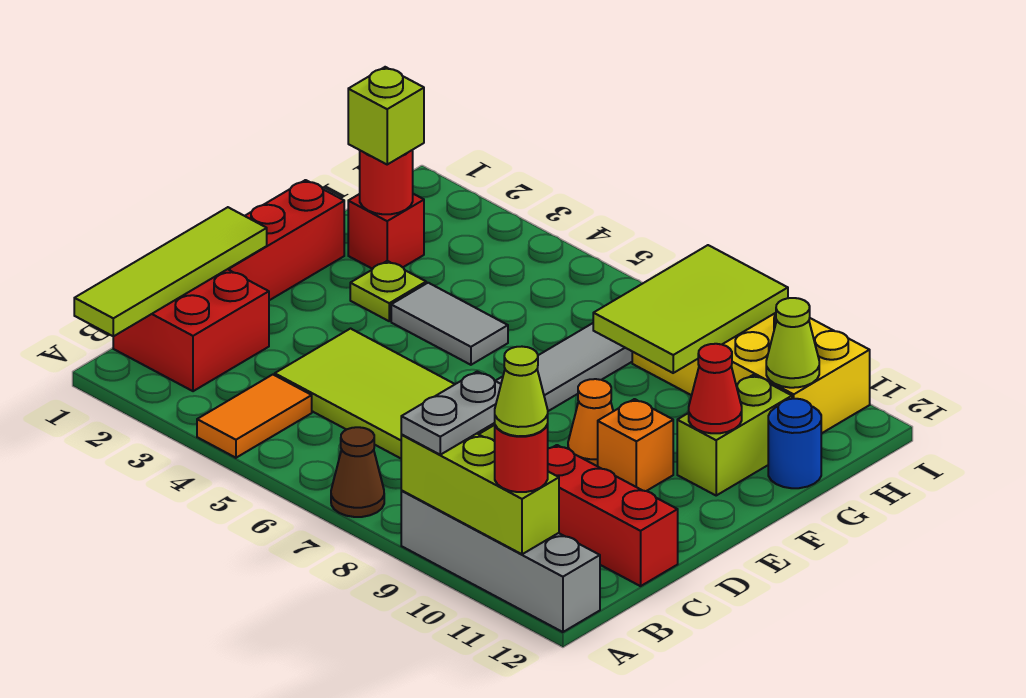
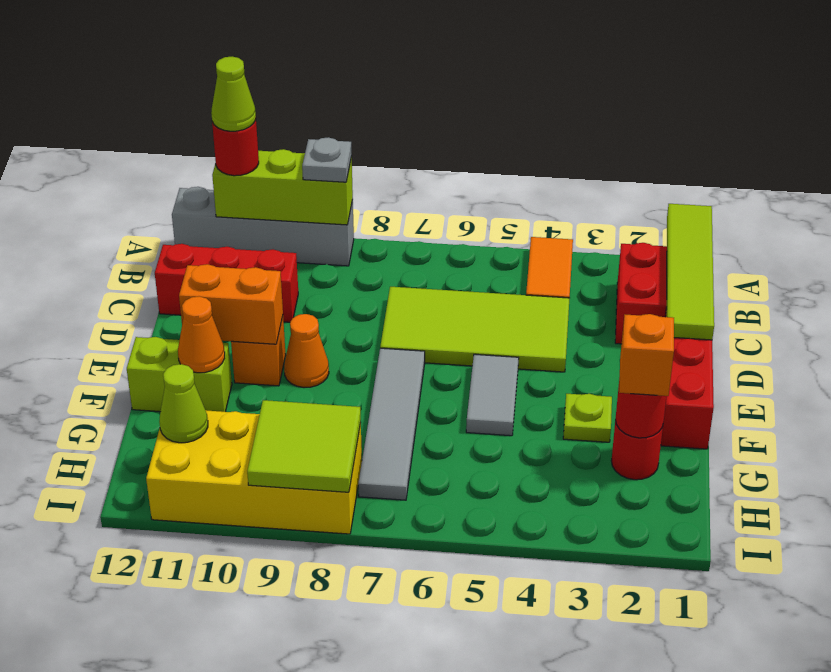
brown cone A7 level 1 -> none
grey plate A9:B9 level 3 -> grey plate A9 level 3
none -> orange brick E10:E11 level 2
grey tile F4:F5 level 1 -> grey tile E5:F5 level 1
lime brick F11:G11 level 1 -> lime brick F11:F12 level 1
red cone F11 level 2 -> orange cone F11 level 2
red brick G2 level 1 -> red round brick G2 level 1
lime brick G2 level 3 -> orange brick G2 level 3
lime tile G8:I9 level 2 -> lime tile H8:I9 level 2
blue round brick G12 level 1 -> none

